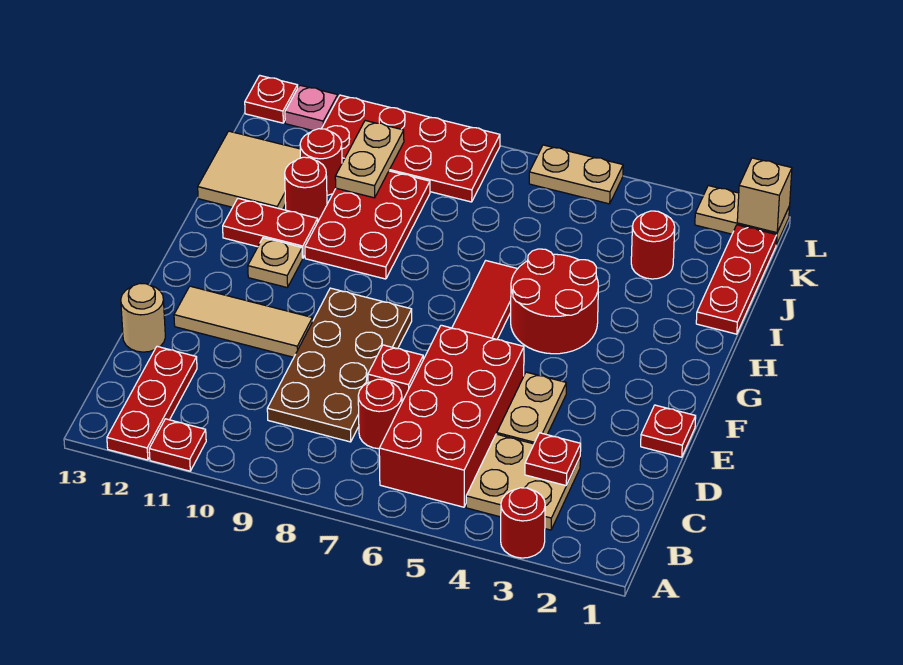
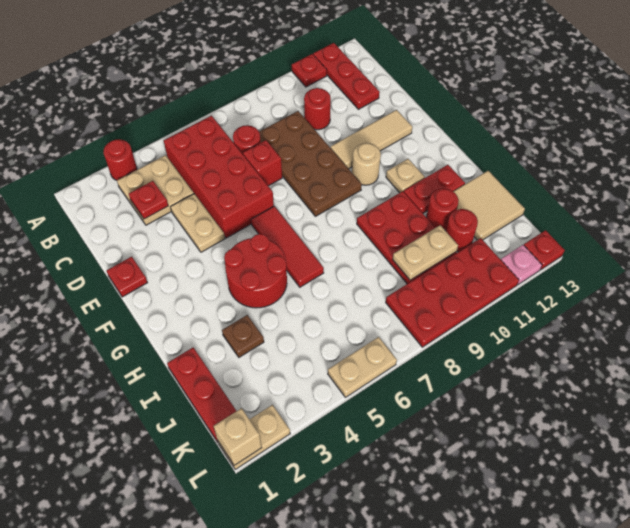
tan round brick D13 level 1 -> tan round brick F10 level 1
none -> brown plate I3 level 1
red round brick J3 level 1 -> red round brick C10 level 1
tan plate J10:K10 level 2 -> tan plate J9:J10 level 2

